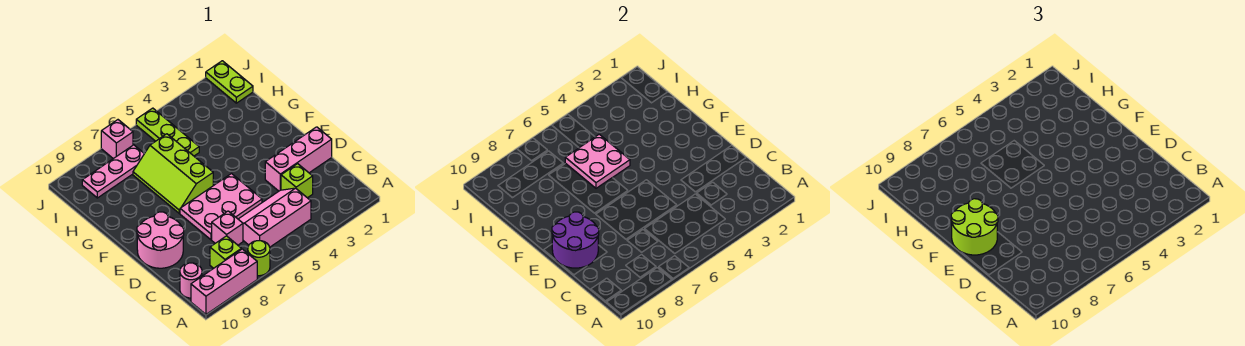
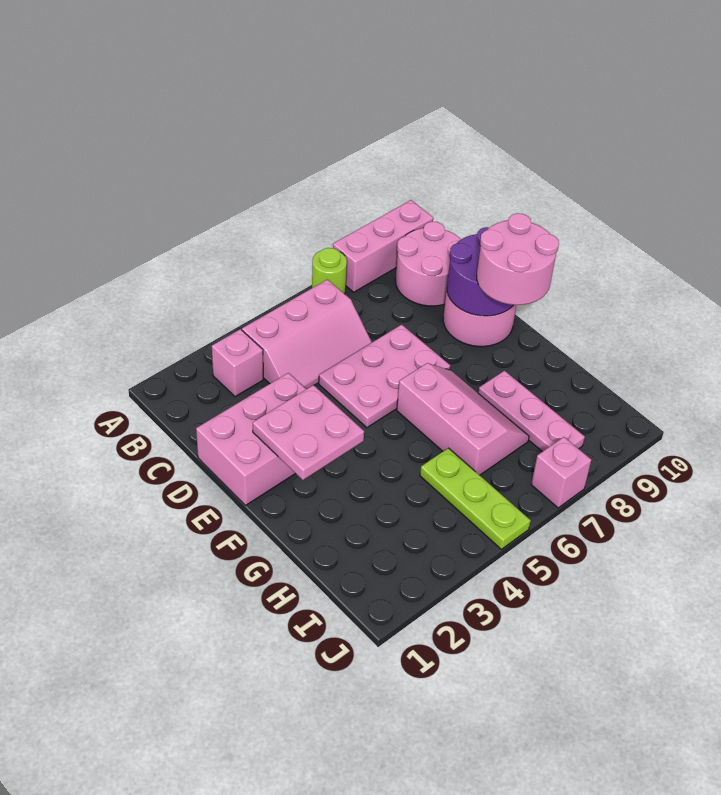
lime brick B8 level 1 -> none
pink round brick B10 level 1 -> pink round brick B9:C10 level 1
lime brick C3 level 1 -> none
pink brick C7 level 1 -> pink brick B3 level 1
pink brick D1:D3 level 1 -> pink brick D1:E3 level 1
lime round brick E9:F10 level 3 -> pink round brick E9:F10 level 3
lime slope F6:H7 level 1 top 6 -> pink slope F6:H7 level 1 top 6
pink plate G5:H6 level 2 -> pink plate E2:F3 level 2
lime plate I1:J1 level 1 -> none
pink plate I7:I9 level 1 -> pink plate G8:I8 level 1

